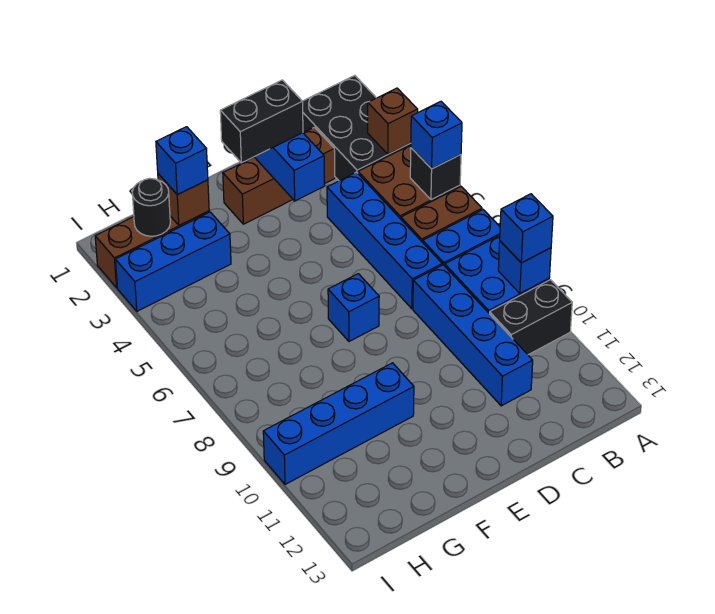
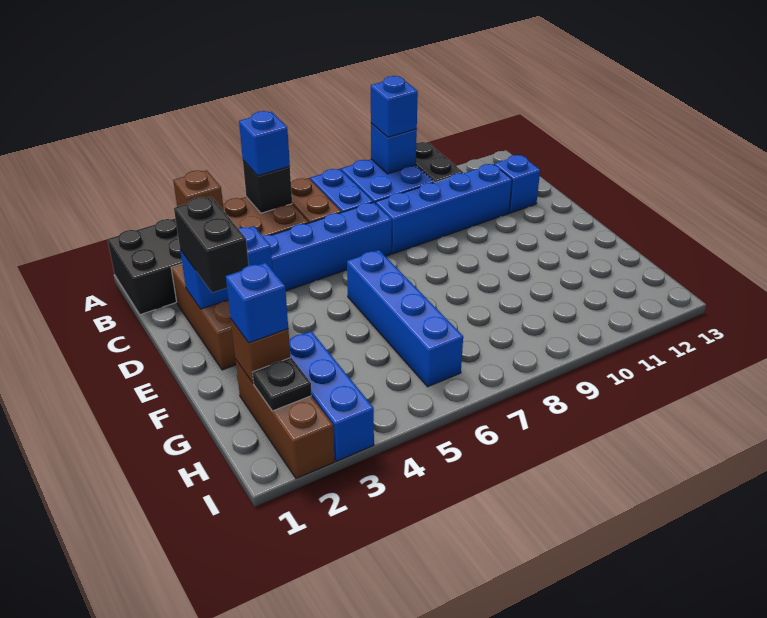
blue brick E7 level 1 -> blue brick C12 level 1
blue brick F10:I10 level 1 -> blue brick E6:H6 level 1
black round brick H2 level 2 -> black plate H2 level 2

